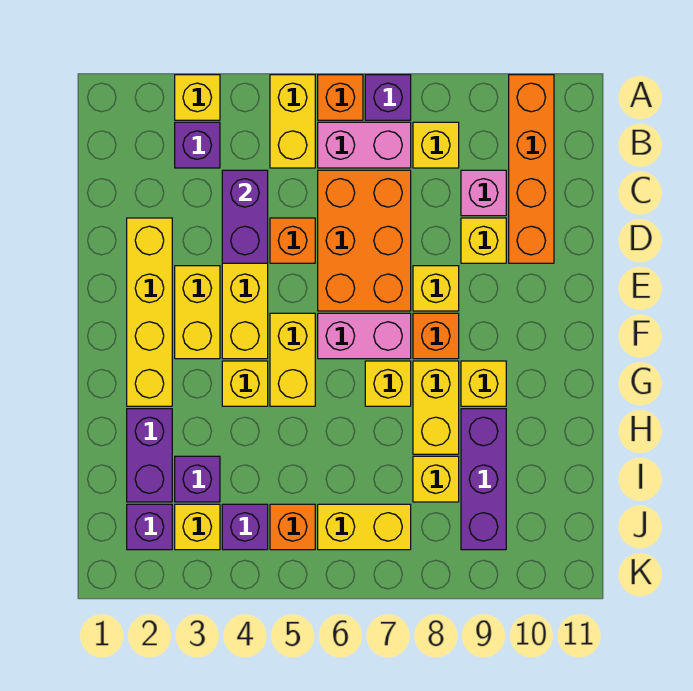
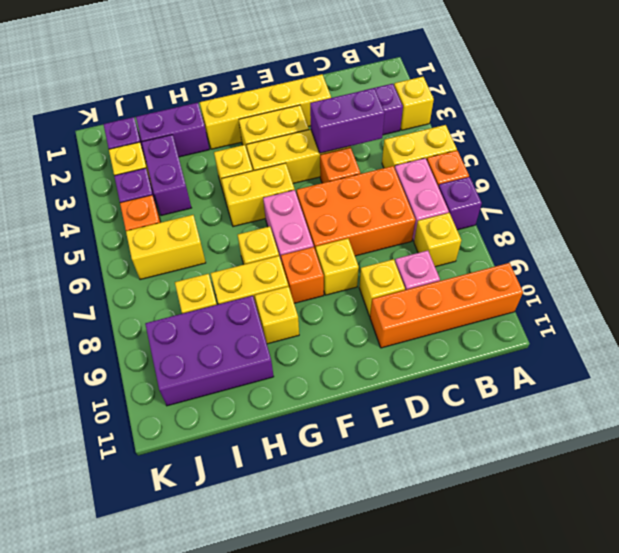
purple brick H9:J9 level 1 -> purple brick H9:J10 level 1
purple brick I3 level 1 -> purple brick I3:I4 level 1
yellow brick J6:J7 level 1 -> yellow brick I6:J6 level 1

